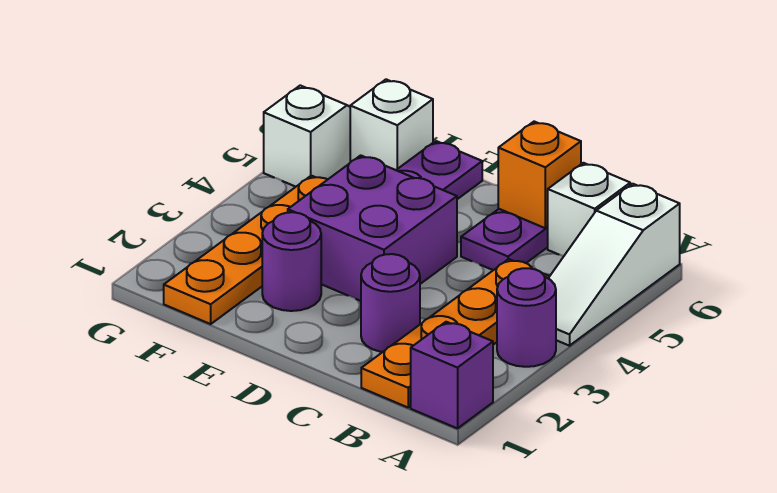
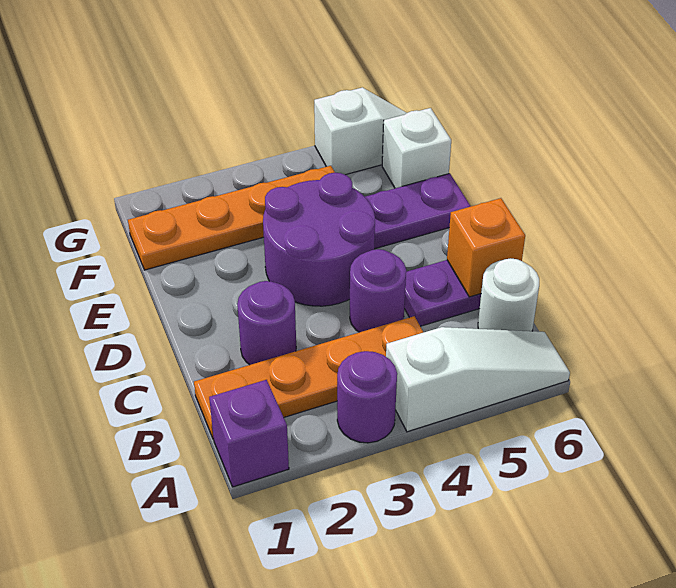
white slope A4:A6 level 1 top 6 -> white slope A4:A6 level 1 top 4
white brick B6 level 1 -> white round brick B6 level 1
purple brick D3:E4 level 1 -> purple round brick D3:E4 level 1
purple round brick E2 level 1 -> purple round brick C4 level 1

